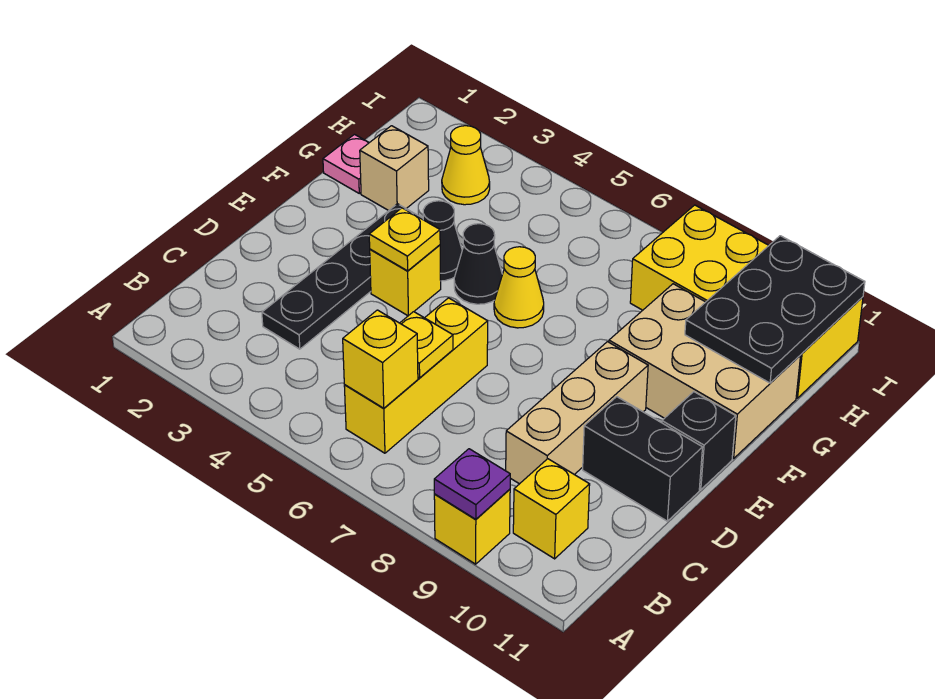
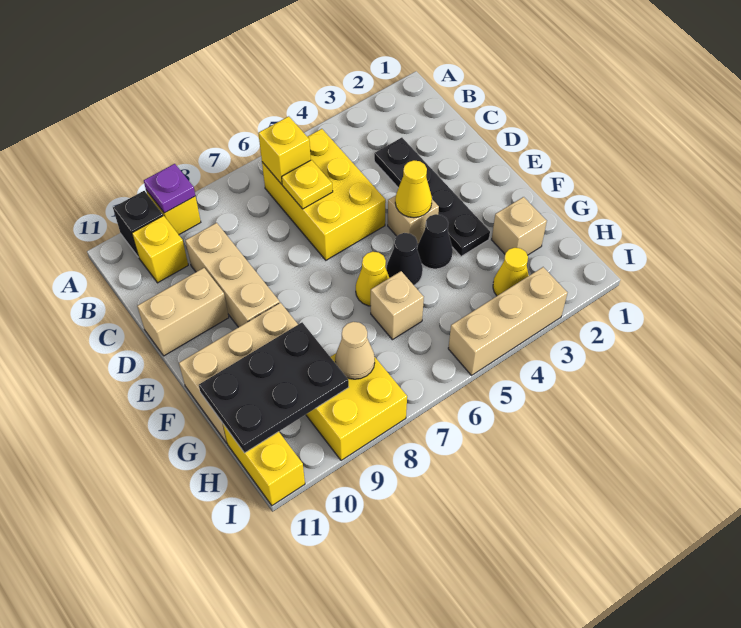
yellow brick B6:D6 level 1 -> yellow brick B5:D6 level 1
black brick D10:D11 level 1 -> tan brick D10:D11 level 1
yellow brick E4 level 1 -> tan brick E4 level 1
yellow plate E4 level 2 -> yellow cone E4 level 2
black brick E11 level 1 -> black brick A10 level 1
pink plate G1 level 1 -> none
none -> tan brick G6 level 1
black plate G10:I11 level 2 -> black plate G9:H11 level 2
none -> tan cone H8 level 2
none -> tan brick I3:I5 level 1

